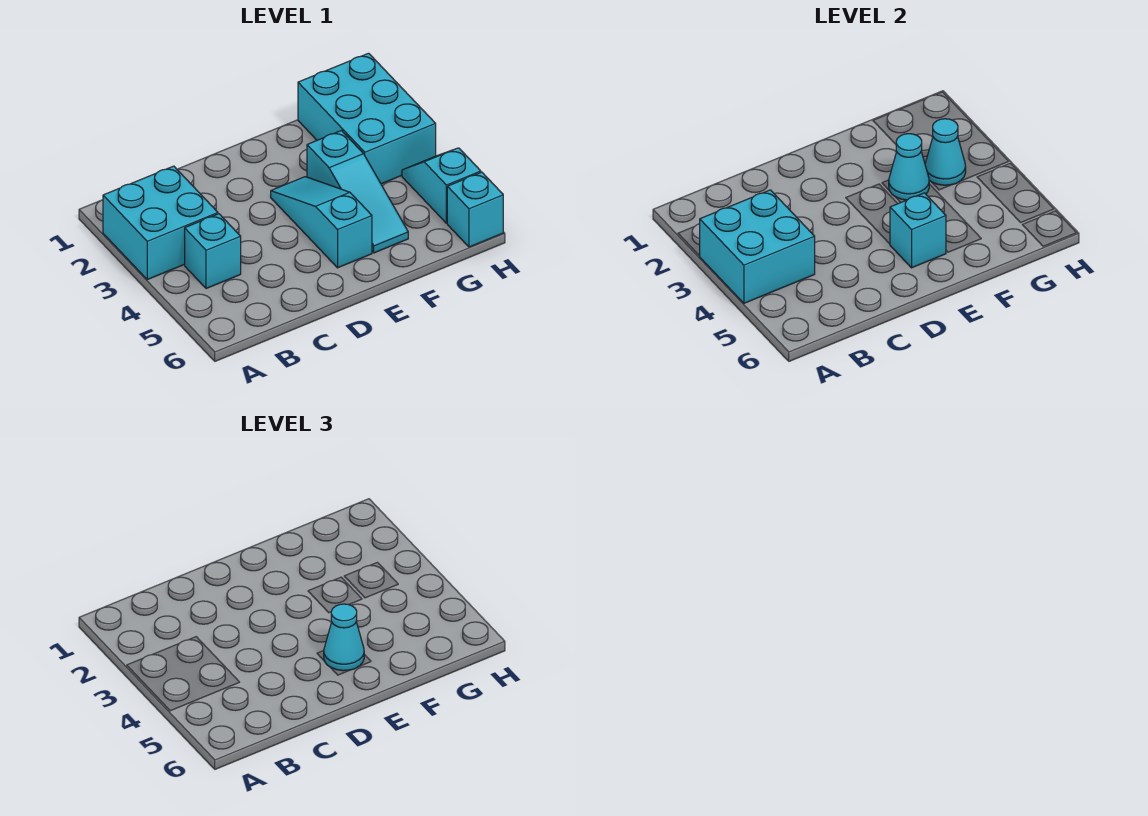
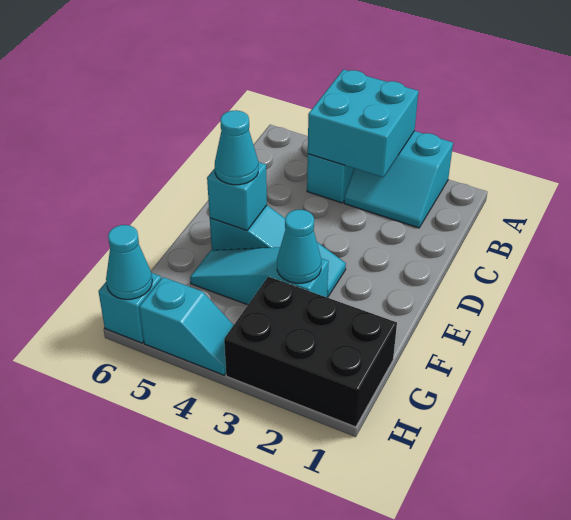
cyan brick A2:B3 level 1 -> cyan slope A2:B3 level 1 top A
cyan brick G1:H3 level 1 -> black brick G1:H3 level 1
cyan cone G3 level 2 -> cyan cone H6 level 2

